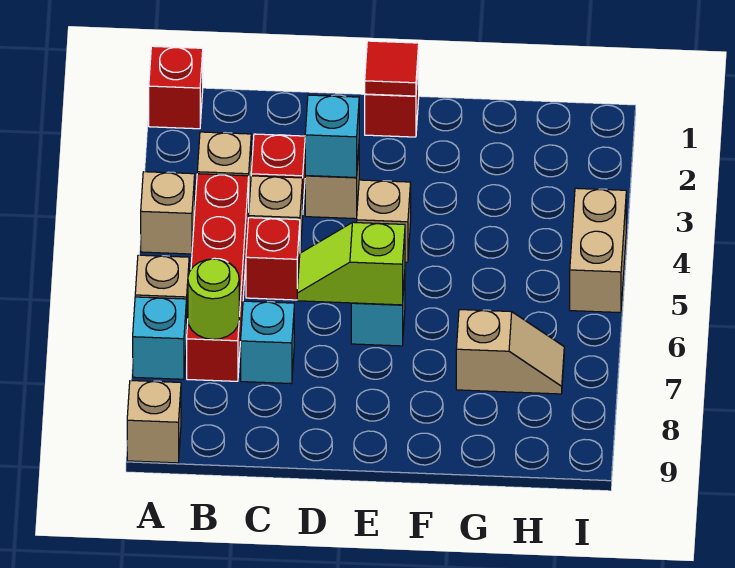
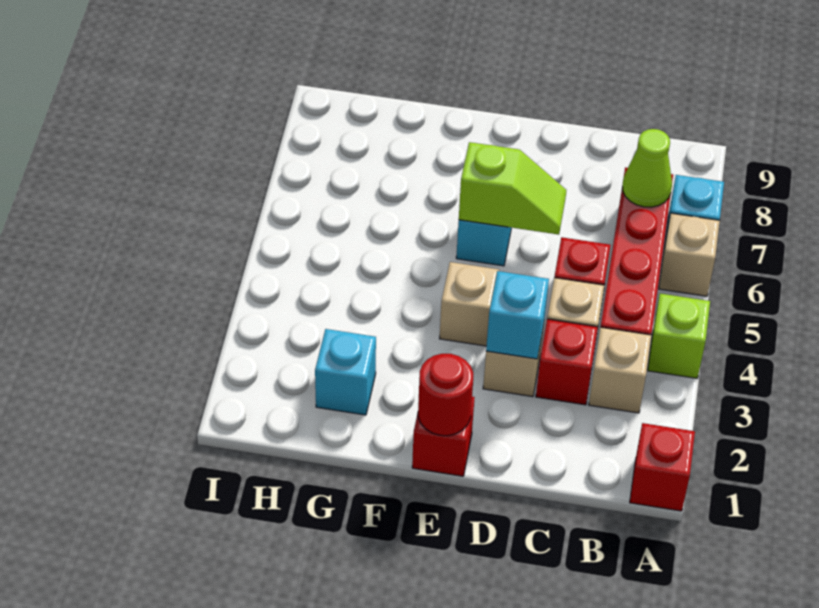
tan brick A4 level 1 -> lime brick A4 level 1
tan brick A9 level 1 -> none
lime round brick B7 level 2 -> lime cone B7 level 2
cyan brick C7 level 1 -> cyan brick G2 level 1
red tile E1 level 2 -> red round brick E1 level 2
tan slope G7:H7 level 1 top G -> none
tan brick I4:I5 level 1 -> none

